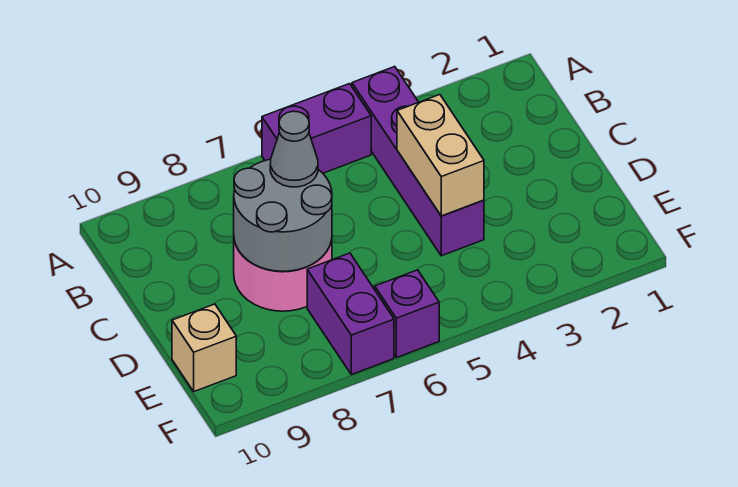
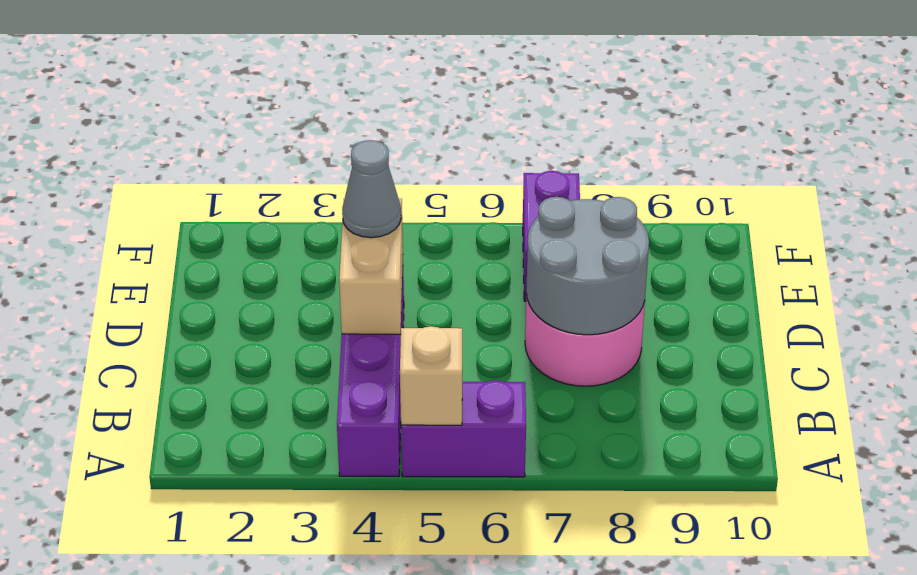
grey cone C7 level 3 -> grey cone D4 level 3
tan brick E10 level 1 -> tan brick A5 level 2
purple brick F6 level 1 -> none

